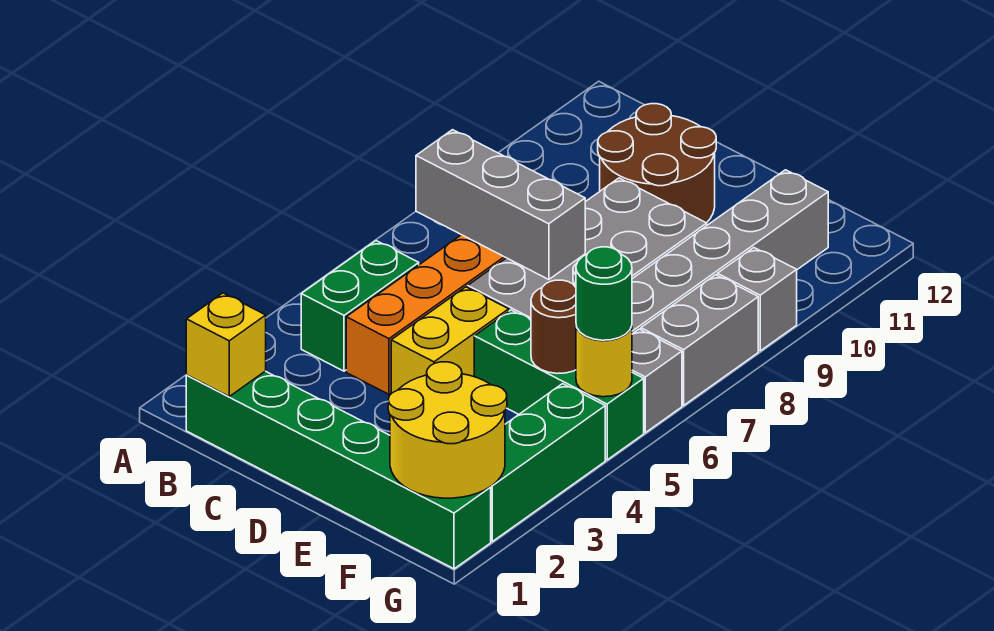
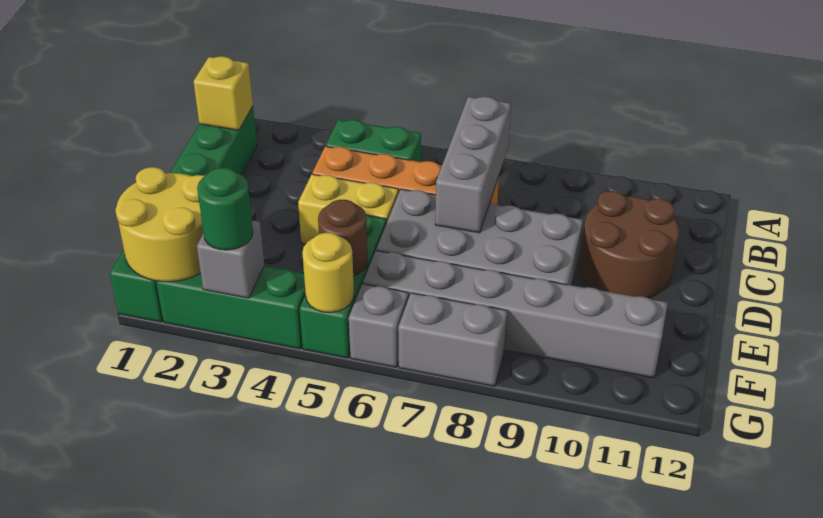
green round brick G5 level 3 -> green round brick G3 level 3
grey brick G9 level 1 -> grey brick G3 level 2

